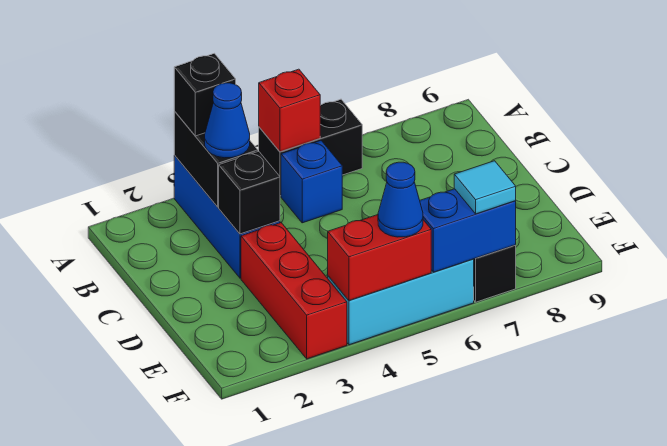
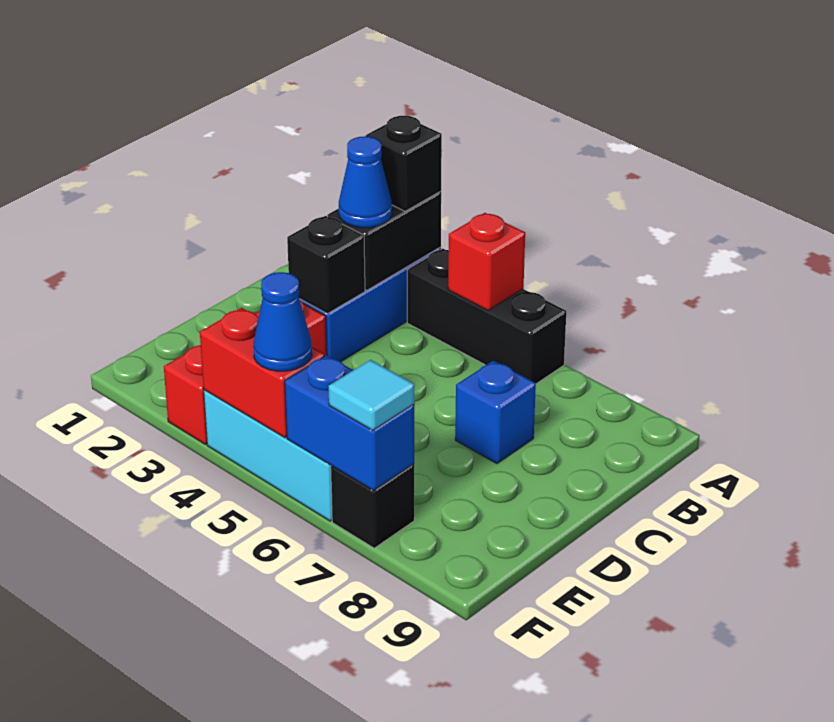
black brick A5:A6 level 1 -> black brick A4:A6 level 1
blue brick B5 level 1 -> blue brick C7 level 1

